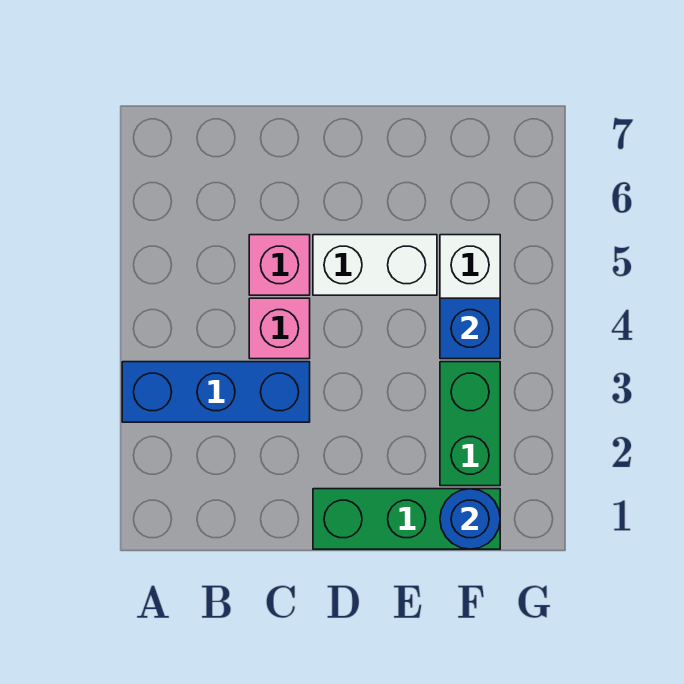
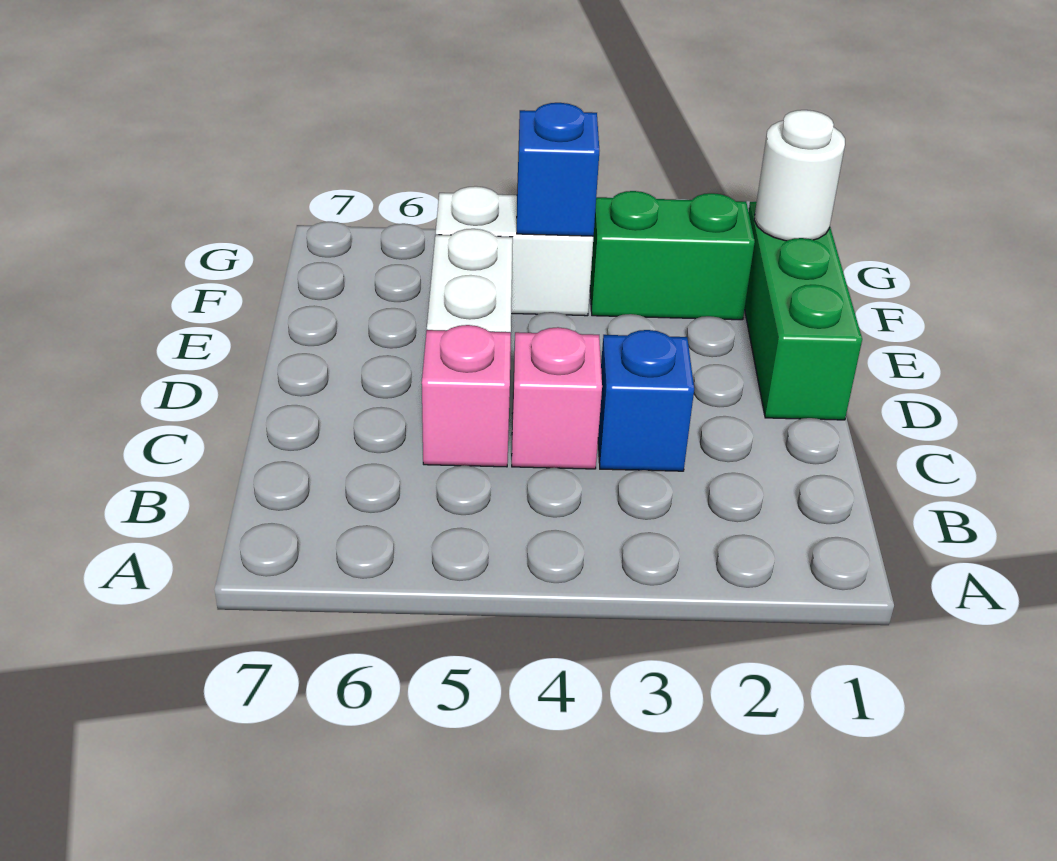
blue brick A3:C3 level 1 -> blue brick C3 level 1
blue round brick F1 level 2 -> white round brick F1 level 2

